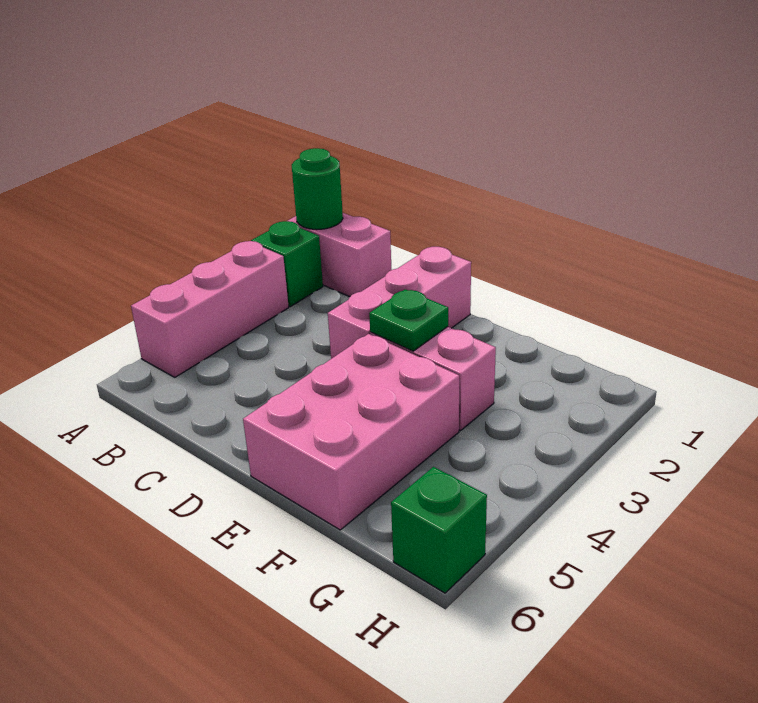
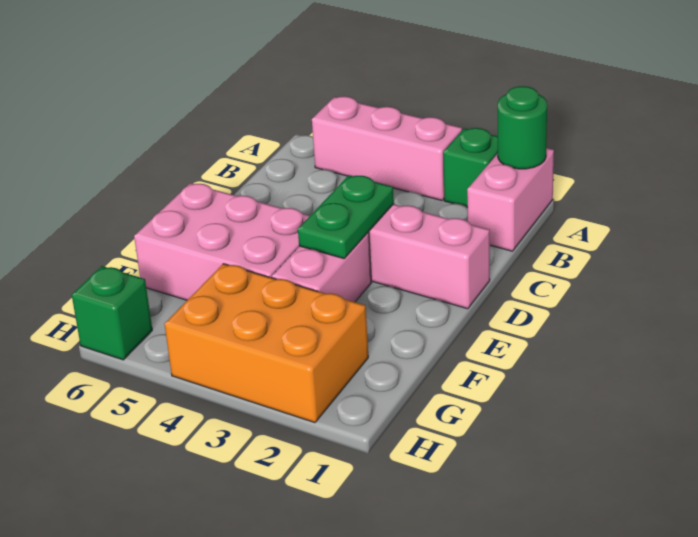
green plate E3 level 2 -> green plate D3:E3 level 2
none -> orange brick G2:H4 level 1

